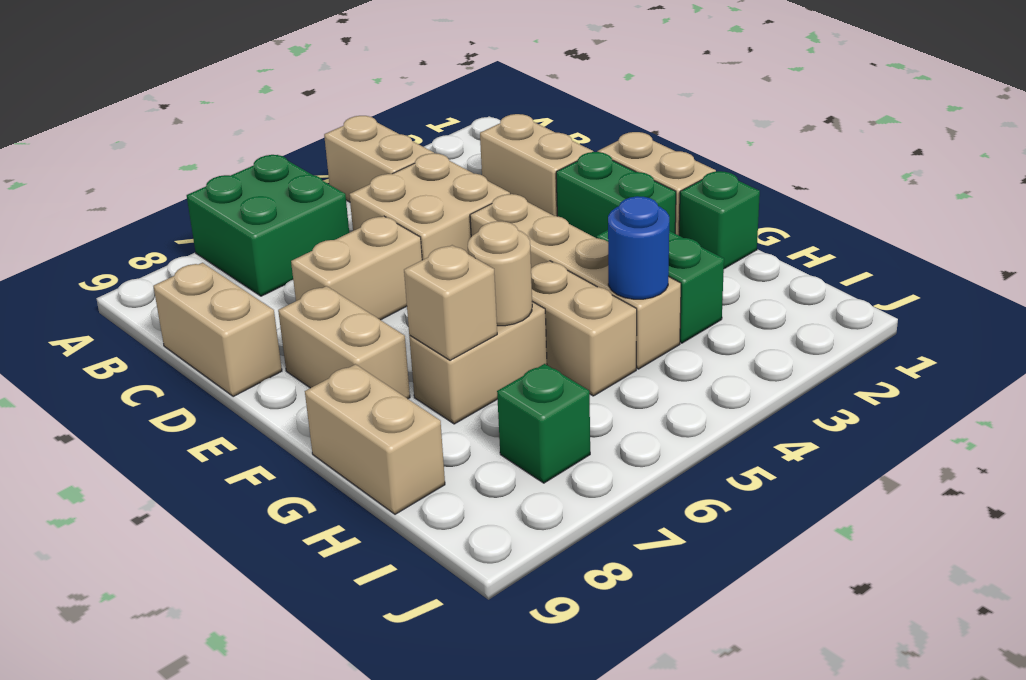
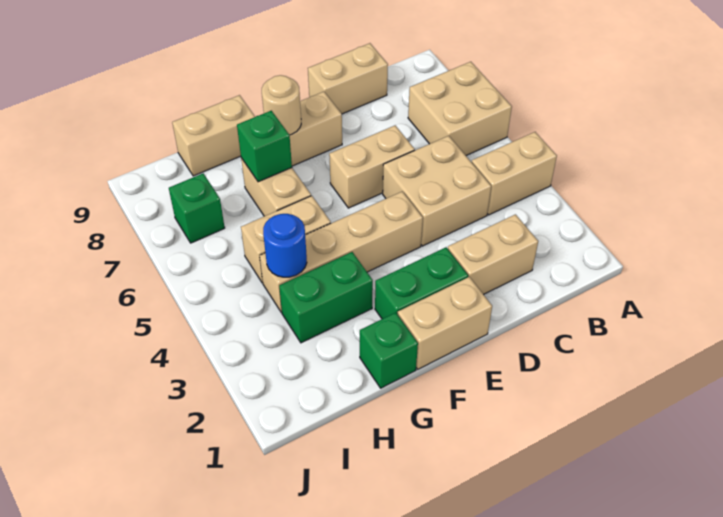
green brick A6:B7 level 1 -> tan brick A6:B7 level 1
tan brick D6:D7 level 1 -> tan brick D6:E6 level 1
tan round brick G6 level 2 -> tan round brick F8 level 2
tan brick G7 level 2 -> green brick G7 level 2

